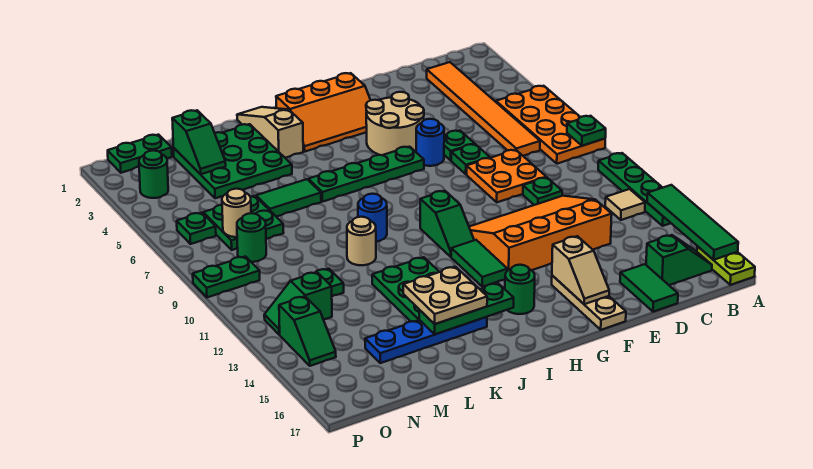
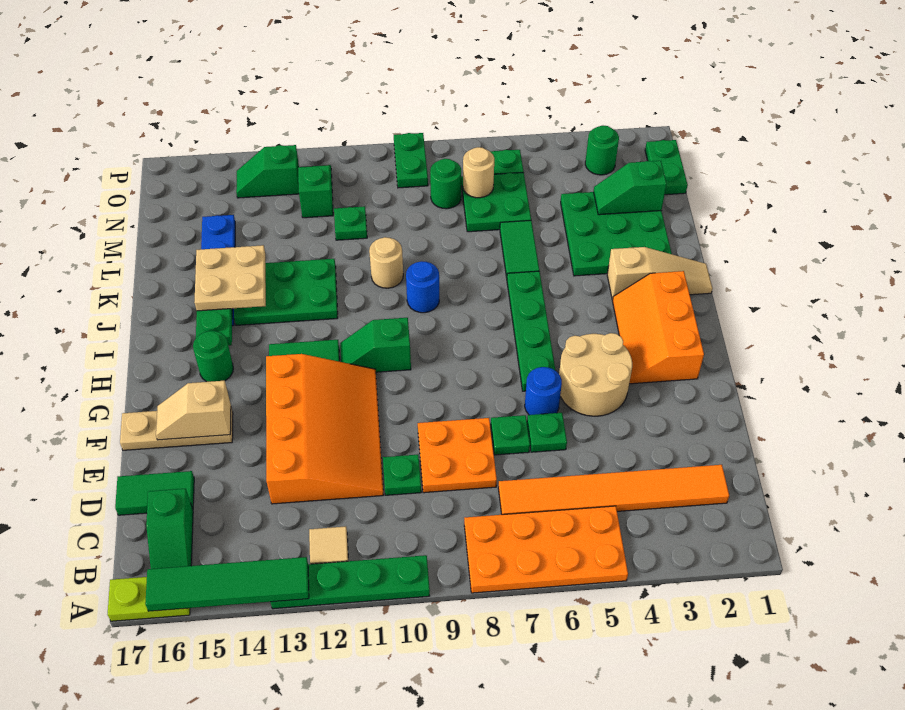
green plate A8 level 2 -> none

